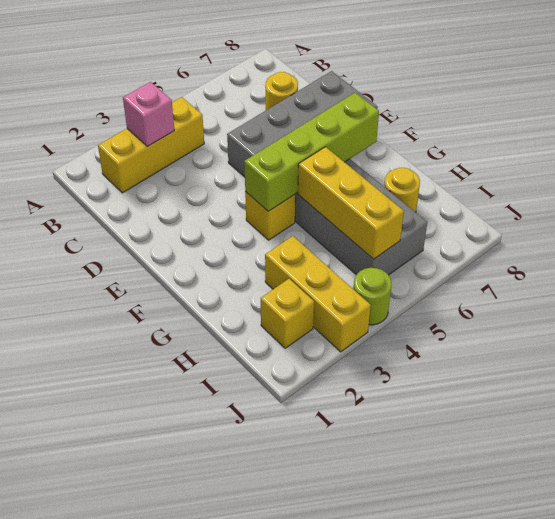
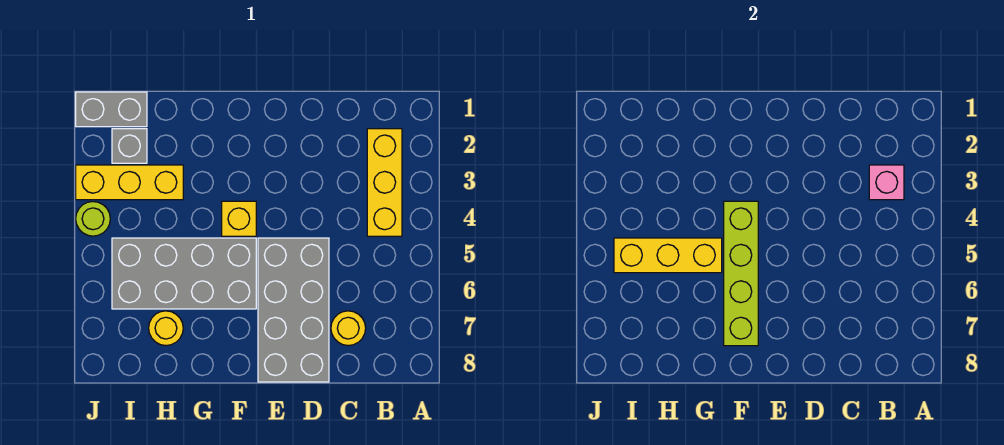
none -> grey brick I1:J1 level 1
yellow brick I2 level 1 -> grey brick I2 level 1

